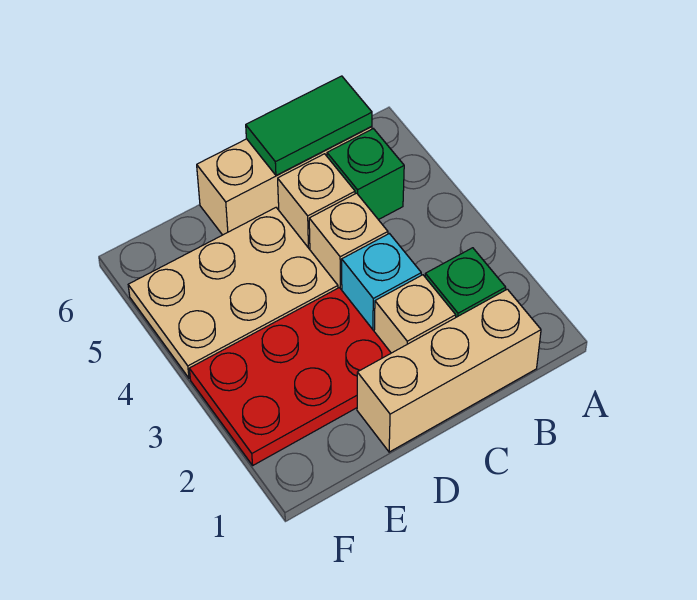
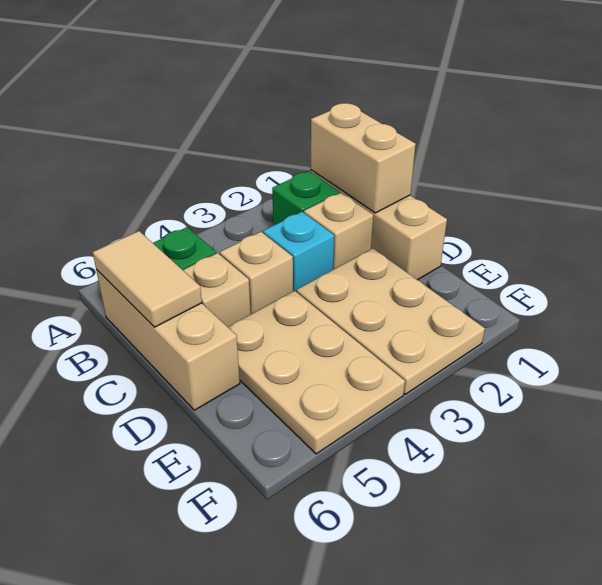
none -> tan brick B1:C1 level 2
green tile B6:C6 level 2 -> tan tile B6:C6 level 2
red plate D2:F3 level 1 -> tan plate D2:F3 level 1

